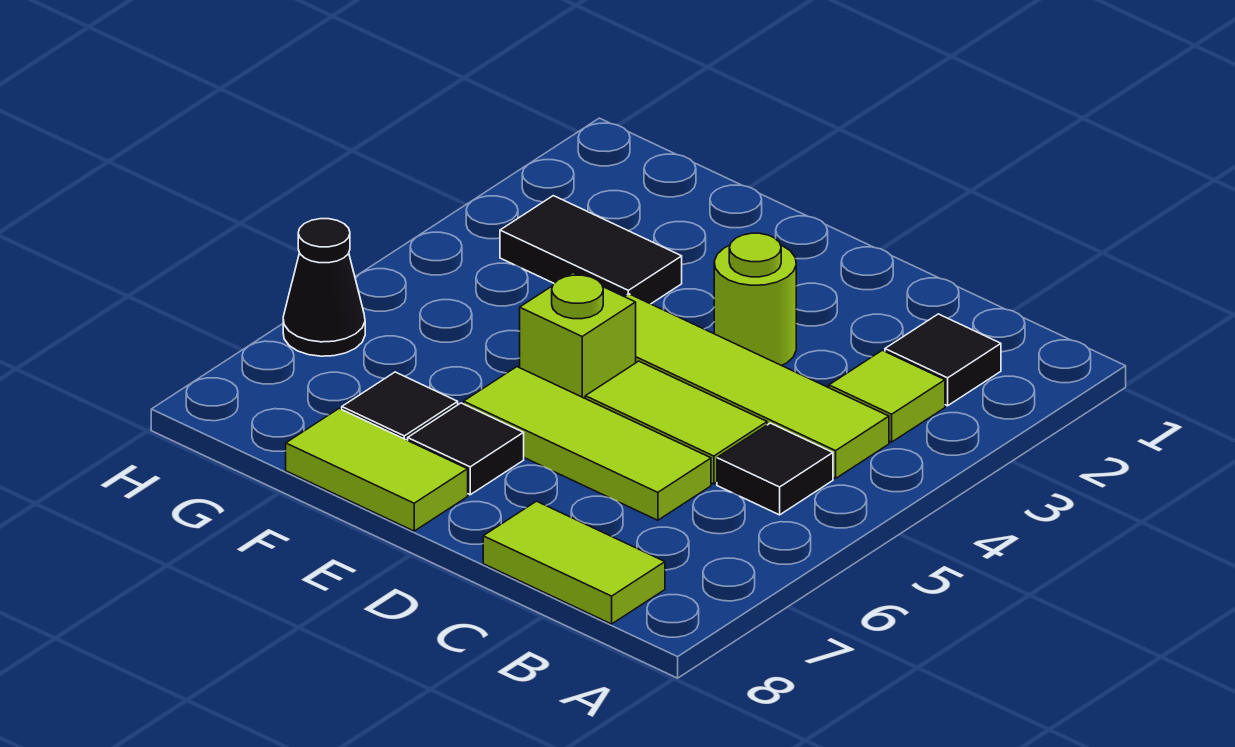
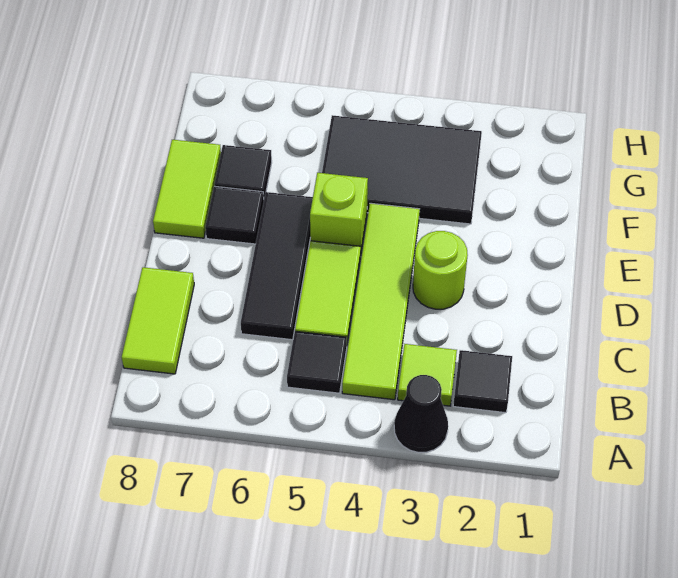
lime tile C6:E6 level 1 -> black tile C6:E6 level 1
black tile F3:G3 level 1 -> black tile F3:G5 level 1
black cone H6 level 1 -> black cone A3 level 1

